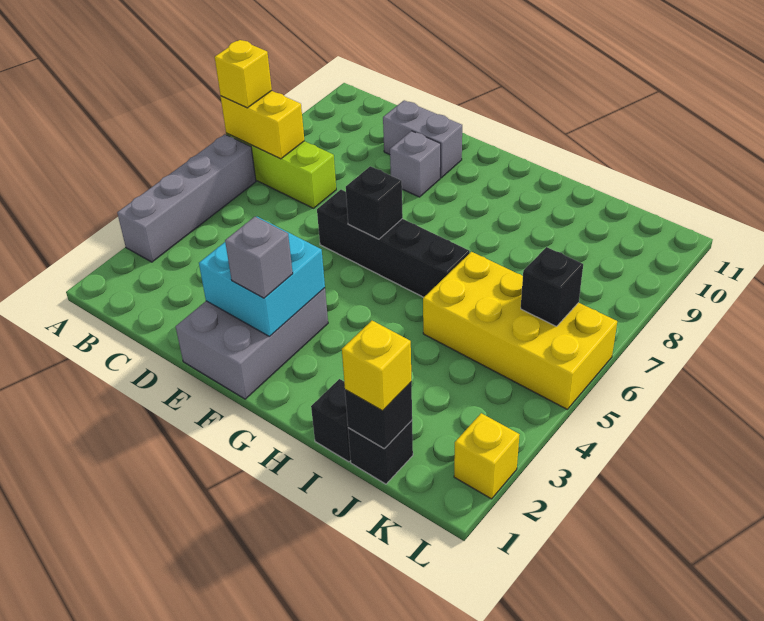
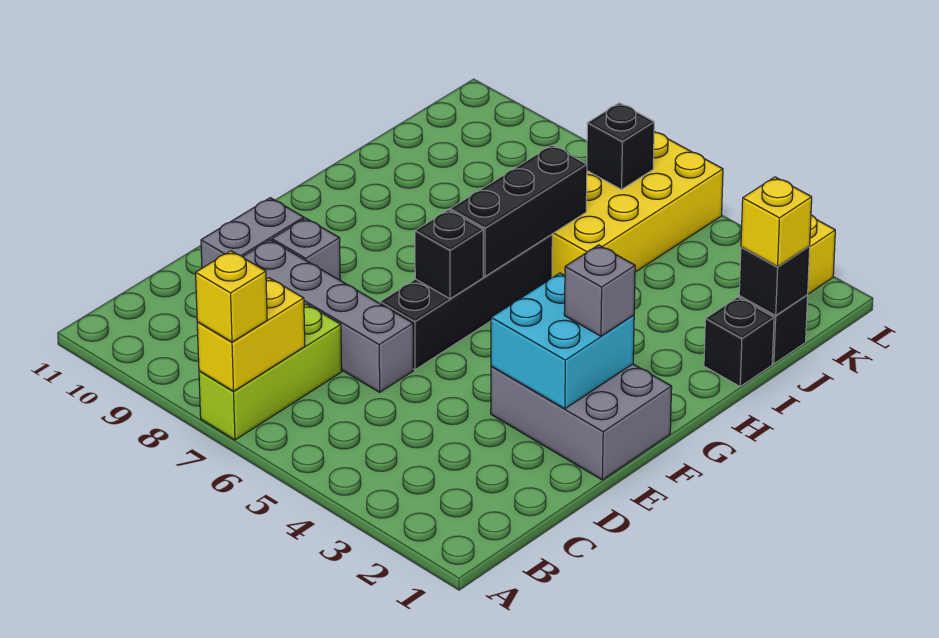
grey brick A3:A6 level 1 -> grey brick D6:D9 level 1
none -> black brick G6:I6 level 2

